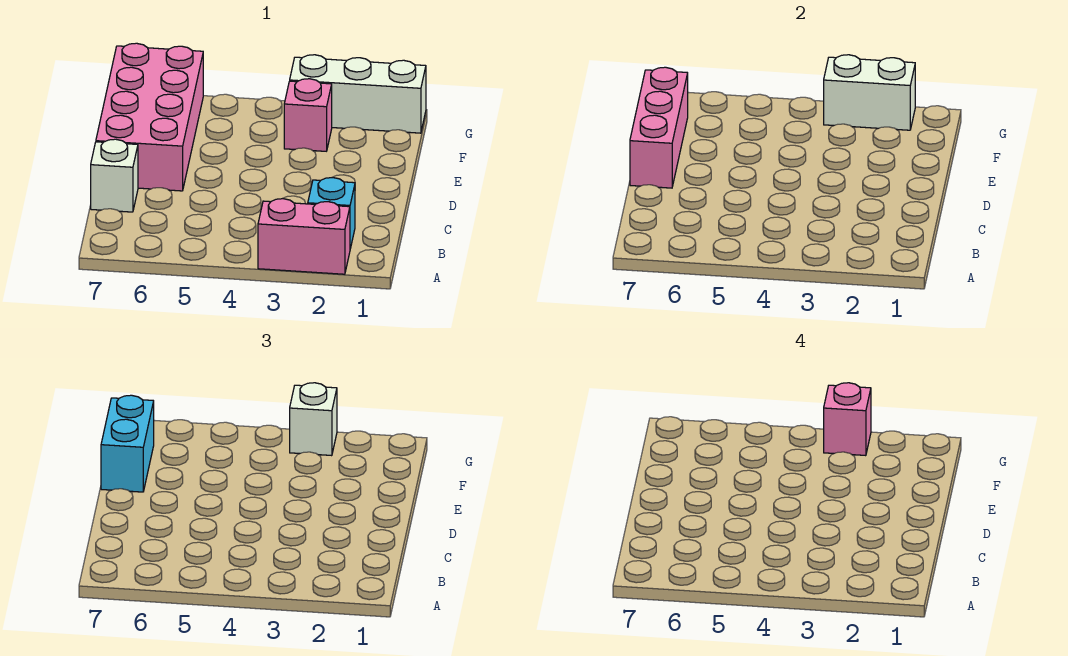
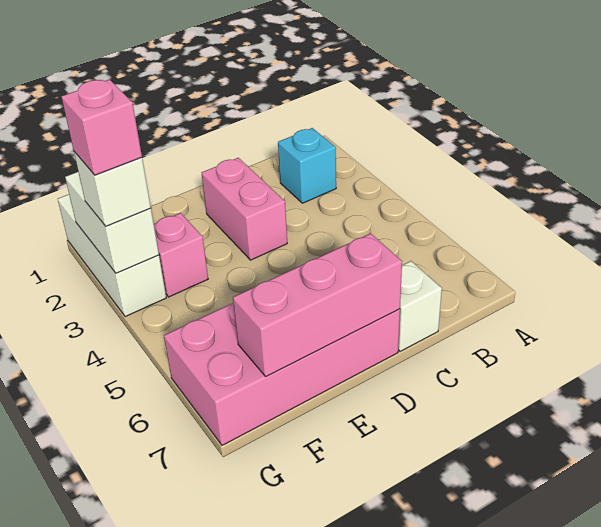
pink brick A2:A3 level 1 -> pink brick D2:D3 level 1
cyan brick E7:F7 level 3 -> none

